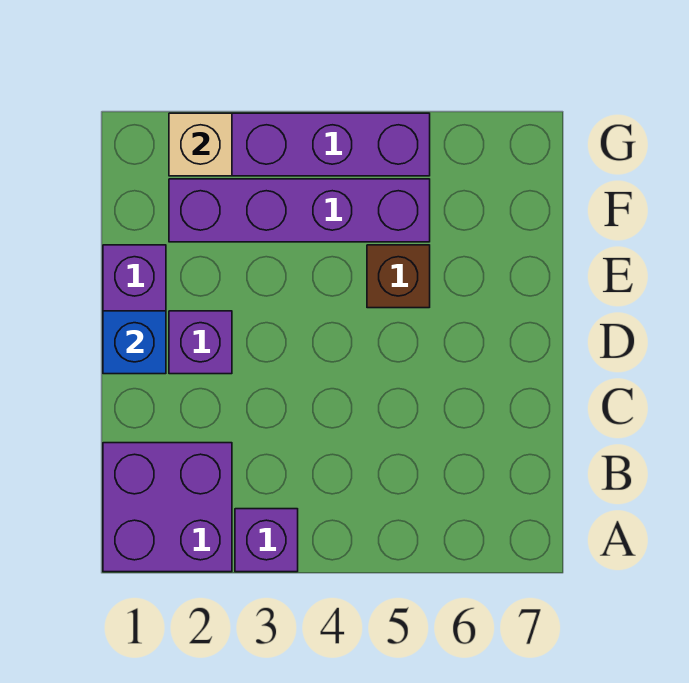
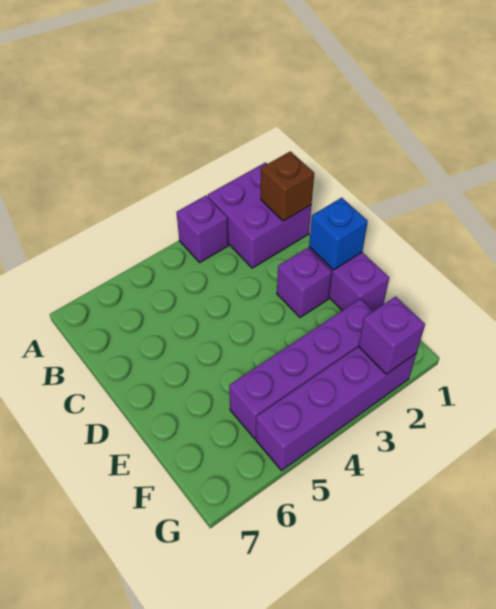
brown brick E5 level 1 -> brown brick B1 level 2
tan brick G2 level 2 -> purple brick G2 level 2

